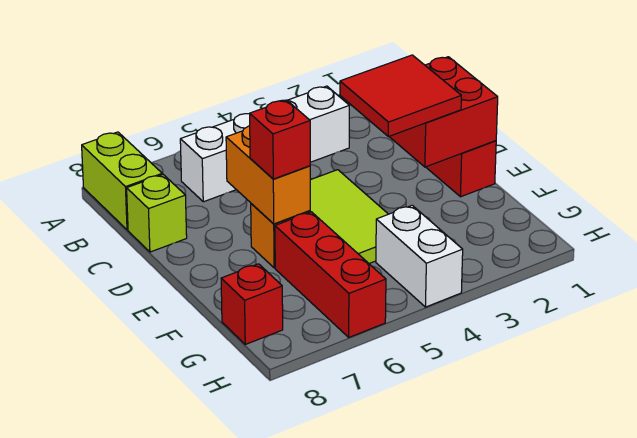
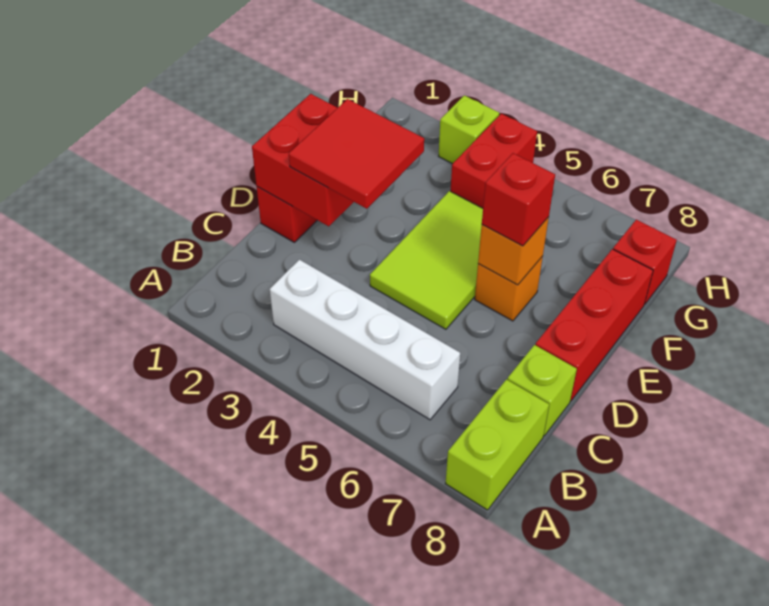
orange brick D6:E6 level 2 -> orange brick E6 level 2
red brick F6:H6 level 1 -> red brick D8:F8 level 1
white brick G4:H4 level 1 -> red brick G4:H4 level 1
none -> lime brick H3 level 1

